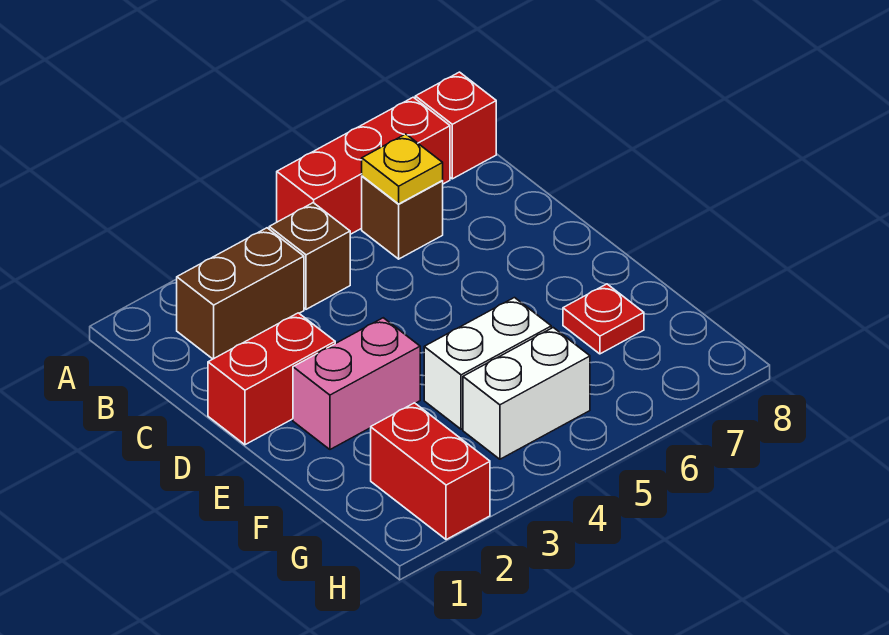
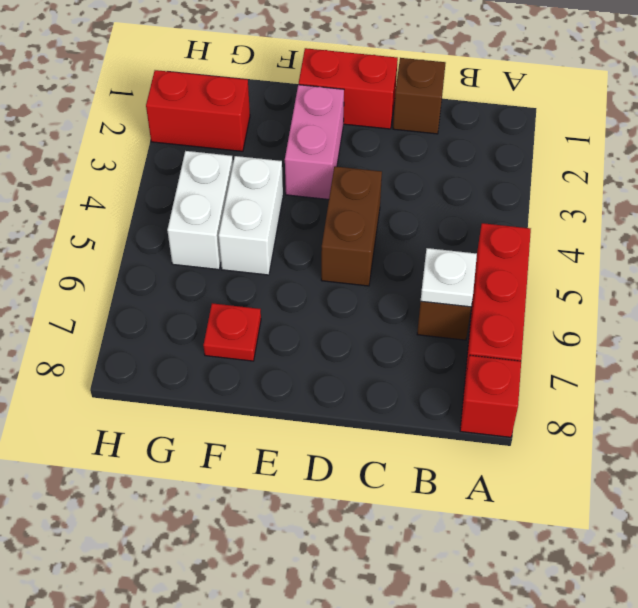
brown brick B2:B3 level 1 -> brown brick D4:D5 level 1
brown brick B4 level 1 -> brown brick C1 level 1
yellow plate B6 level 2 -> white plate B6 level 2
red brick D1:D2 level 1 -> red brick D1:E1 level 1

